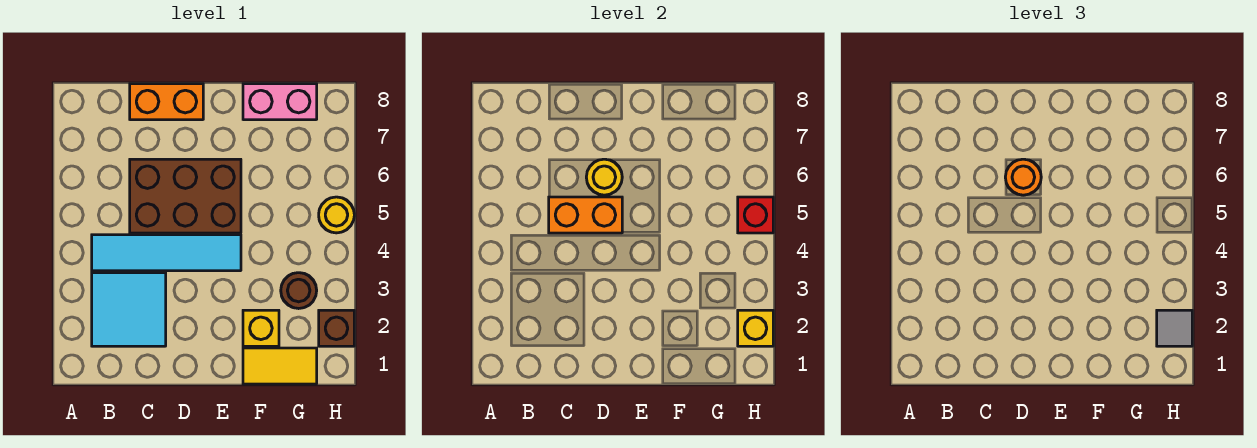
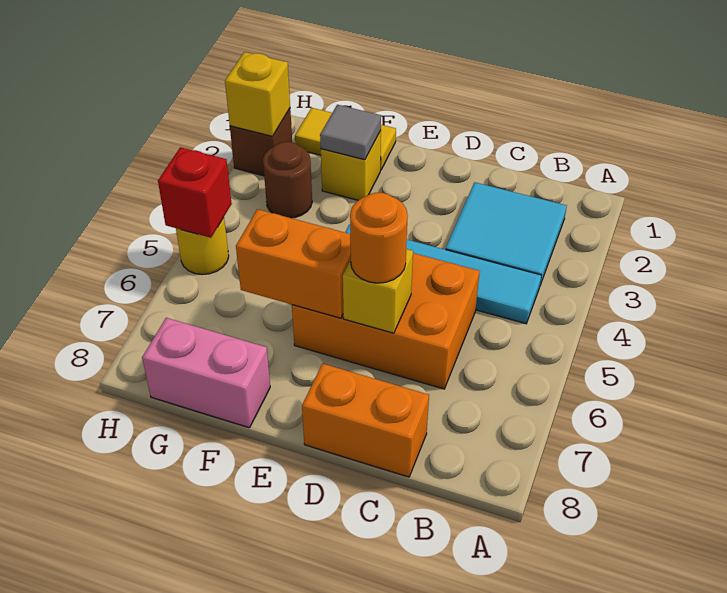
brown brick C5:E6 level 1 -> orange brick C5:E6 level 1
orange brick C5:D5 level 2 -> orange brick E6:F6 level 2
yellow round brick D6 level 2 -> yellow brick D6 level 2
grey tile H2 level 3 -> grey tile F2 level 2

